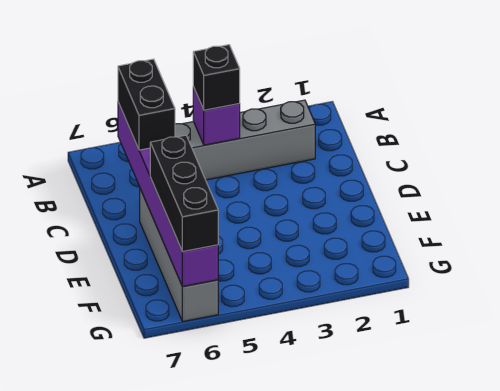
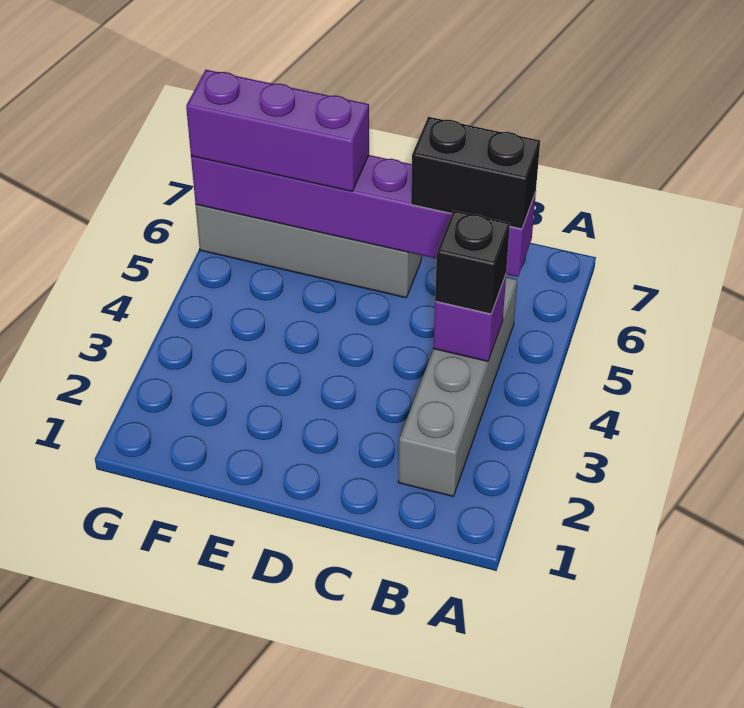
black brick E6:G6 level 3 -> purple brick E6:G6 level 3

